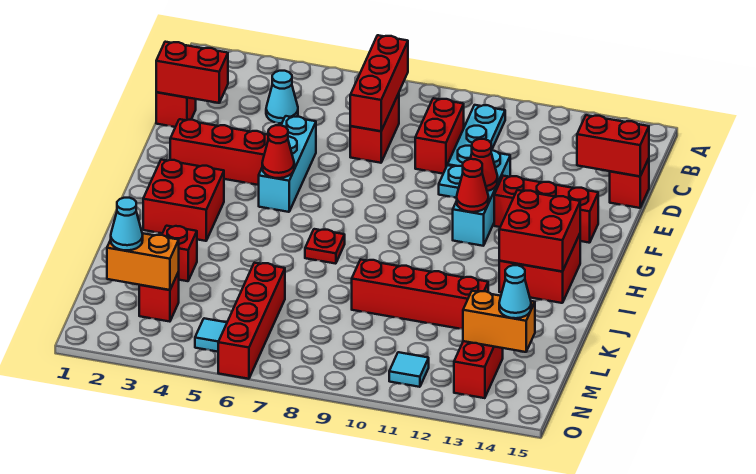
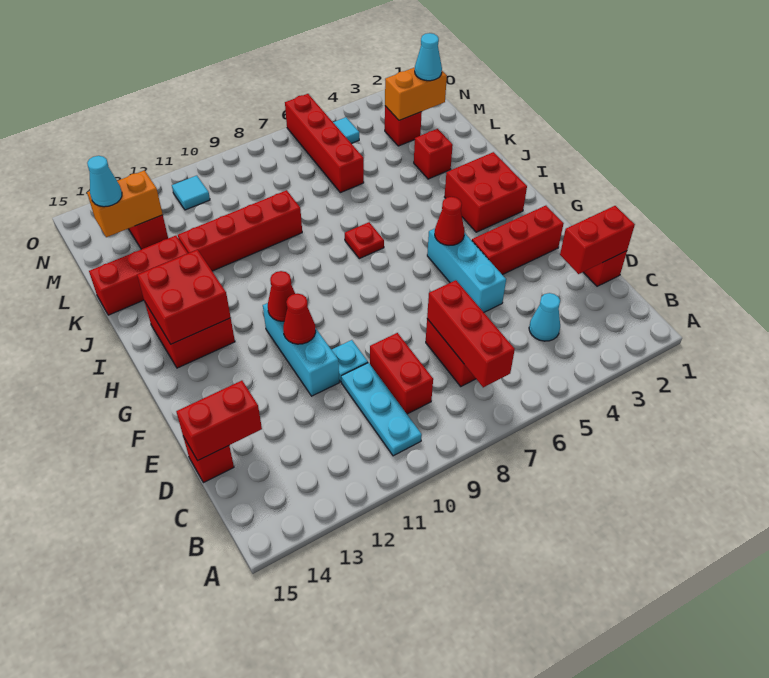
red brick F12:F14 level 1 -> red brick K13:K15 level 1

